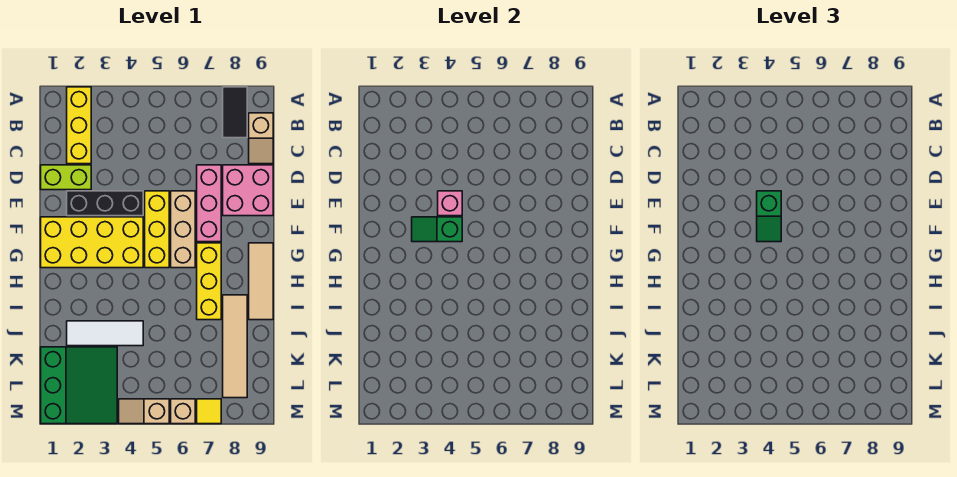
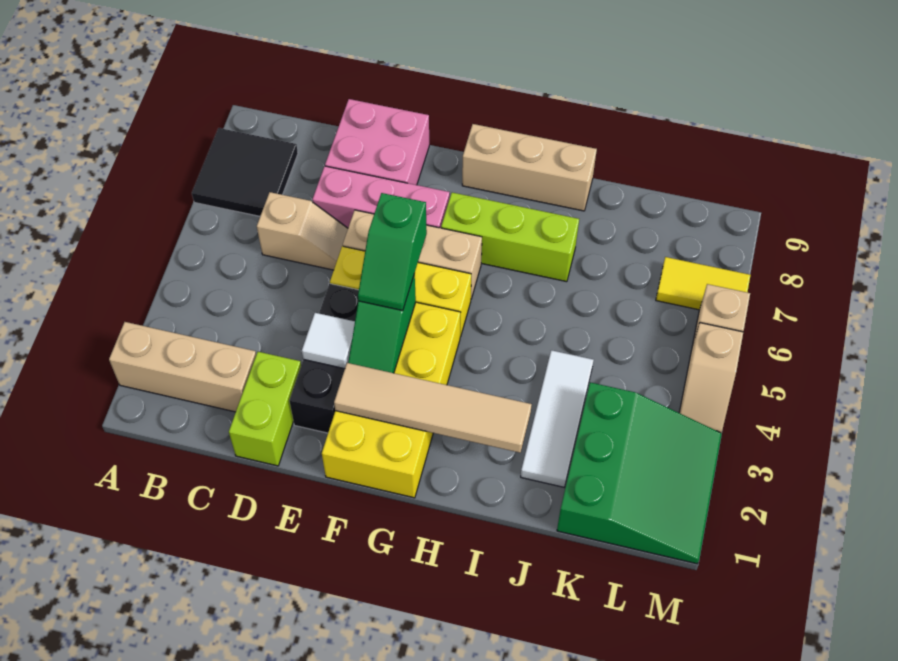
yellow brick A2:C2 level 1 -> tan brick A2:C2 level 1
black tile A8:B8 level 1 -> black tile A7:B8 level 1
tan slope B9:C9 level 1 top B -> tan slope C6:D6 level 1 top C
none -> white tile E3 level 2
pink brick E4 level 2 -> none
green slope E4:F4 level 3 top E -> green slope F4:F5 level 3 top 5
yellow brick G7:I7 level 1 -> lime brick G7:I7 level 1
tan tile G9:I9 level 1 -> tan brick G9:I9 level 1
tan tile I8:L8 level 1 -> tan tile F2:I2 level 2
green slope K1:M3 level 1 top 1 -> green slope K1:M3 level 1 top K
yellow tile M7 level 1 -> yellow tile L7:M7 level 1

